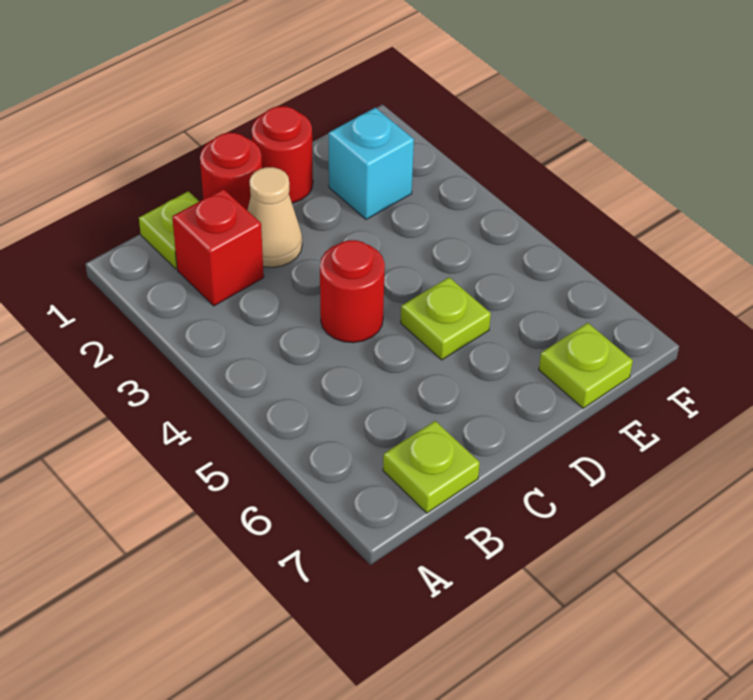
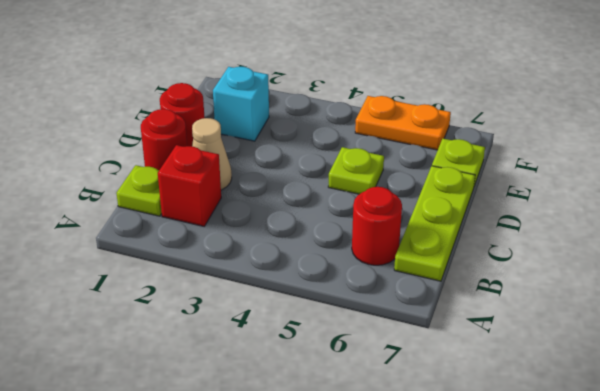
lime plate B7 level 1 -> lime plate B7:D7 level 1
red round brick C4 level 1 -> red round brick B6 level 1
none -> orange plate F5:F6 level 1

